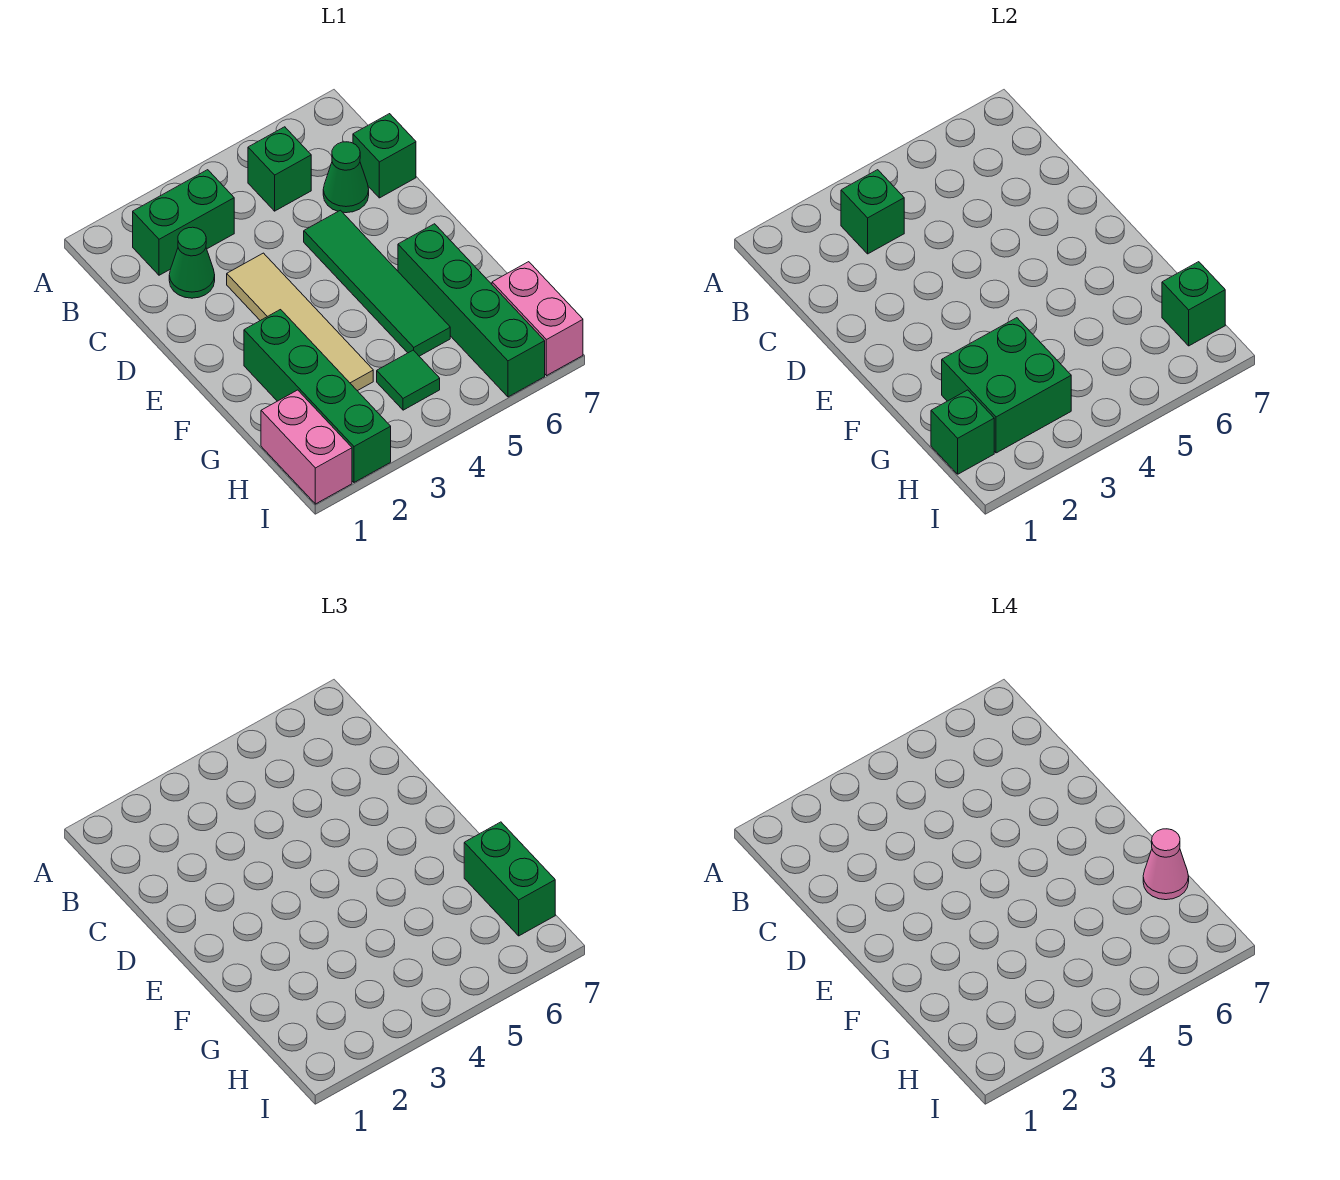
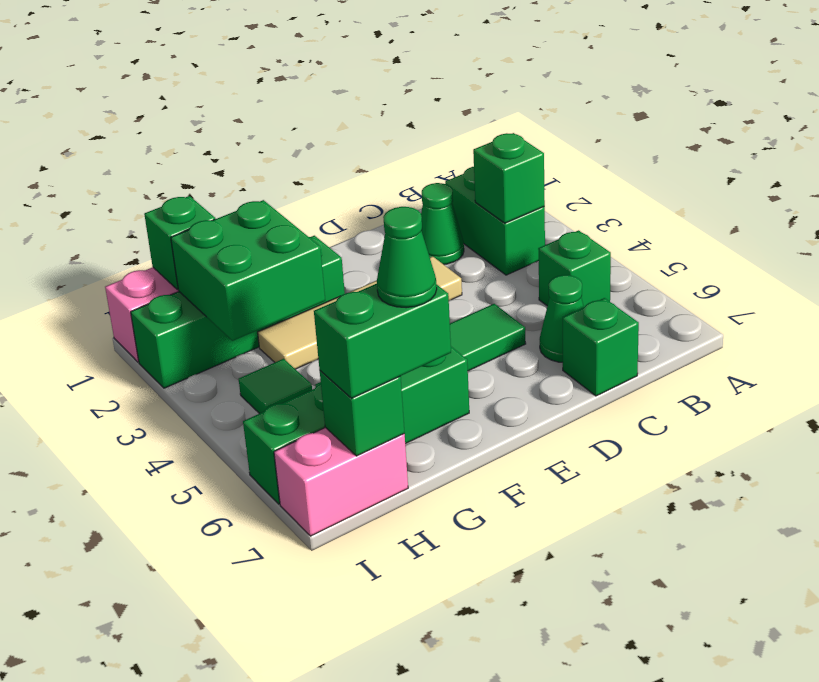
pink cone G7 level 4 -> green cone G7 level 4

